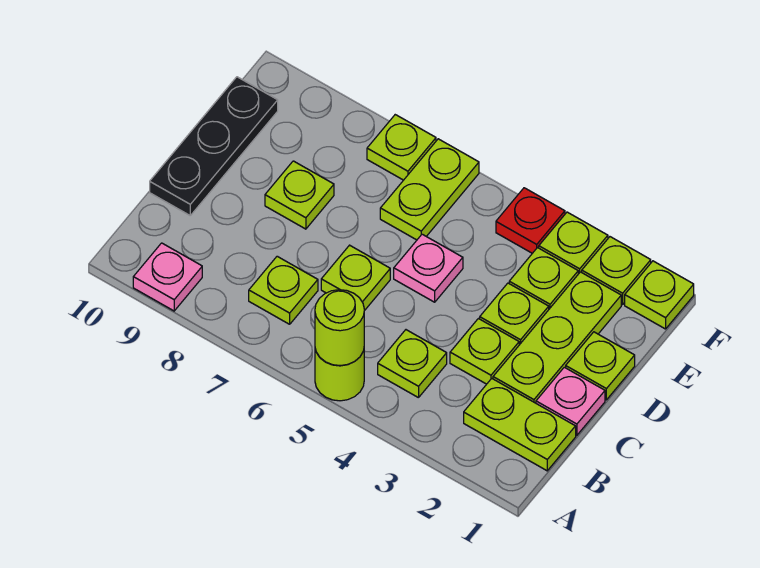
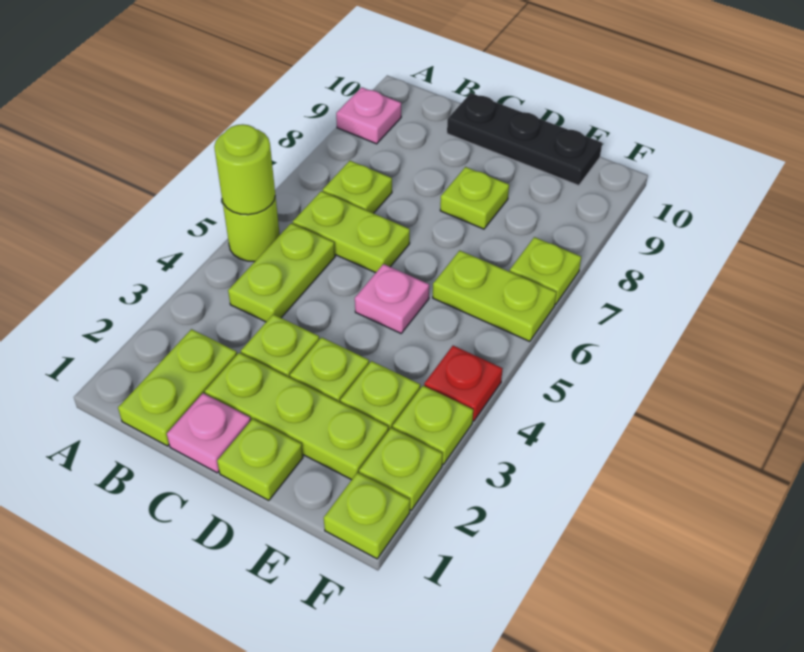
lime plate B4 level 1 -> lime plate B4:B5 level 1
lime plate C6 level 1 -> lime plate B6:C6 level 1

